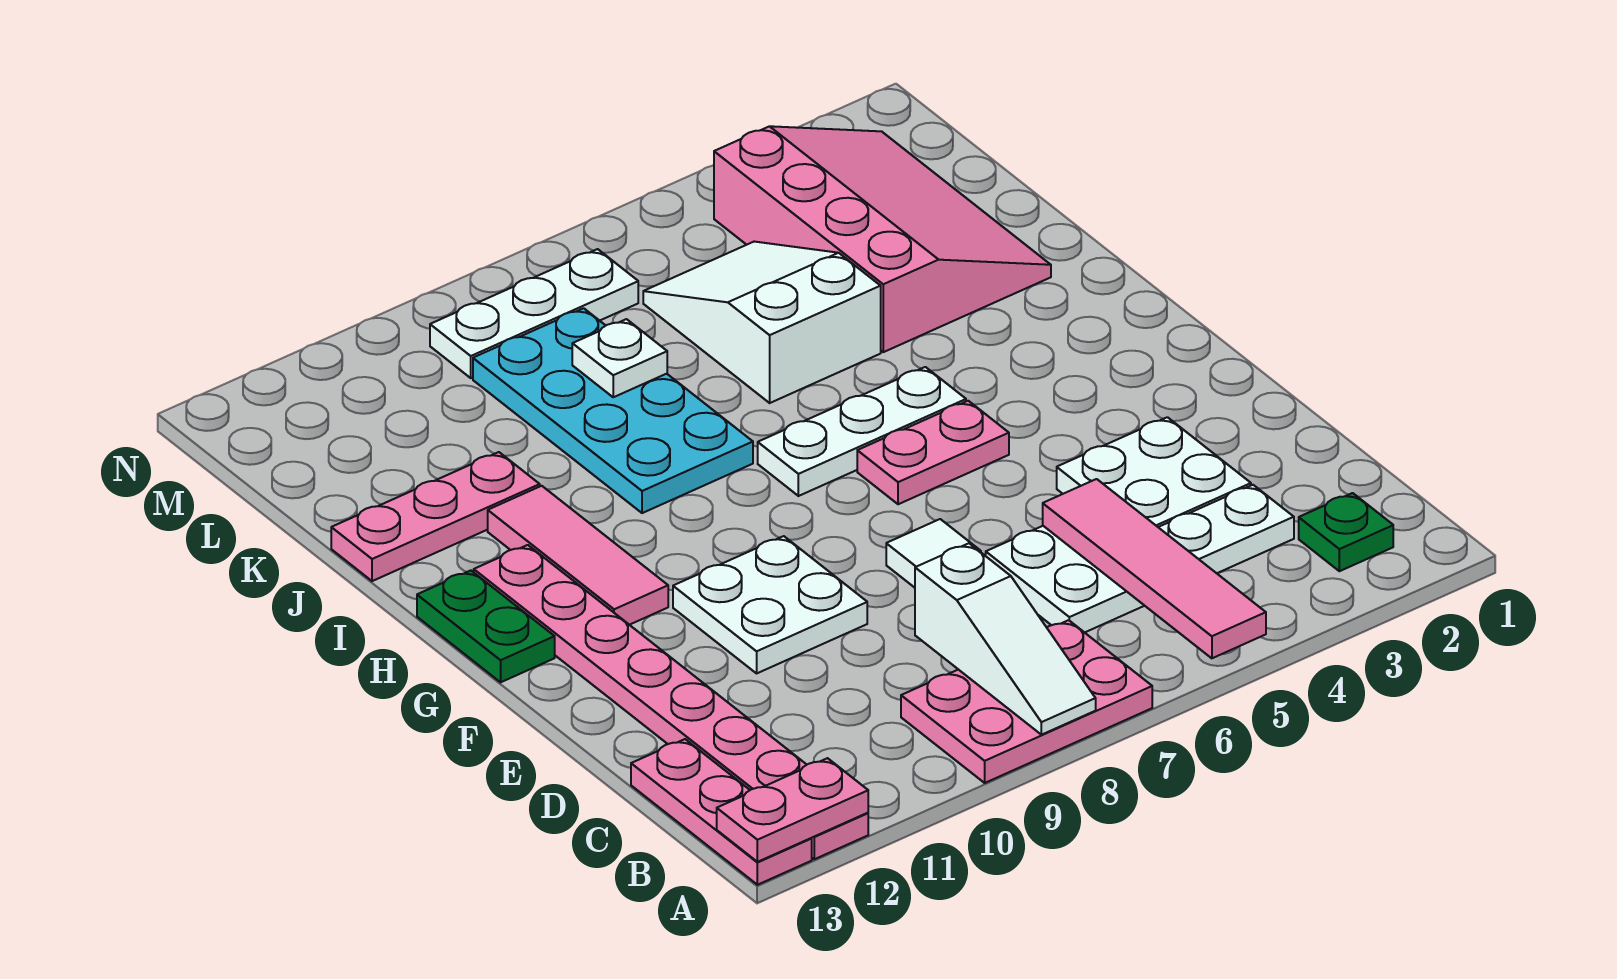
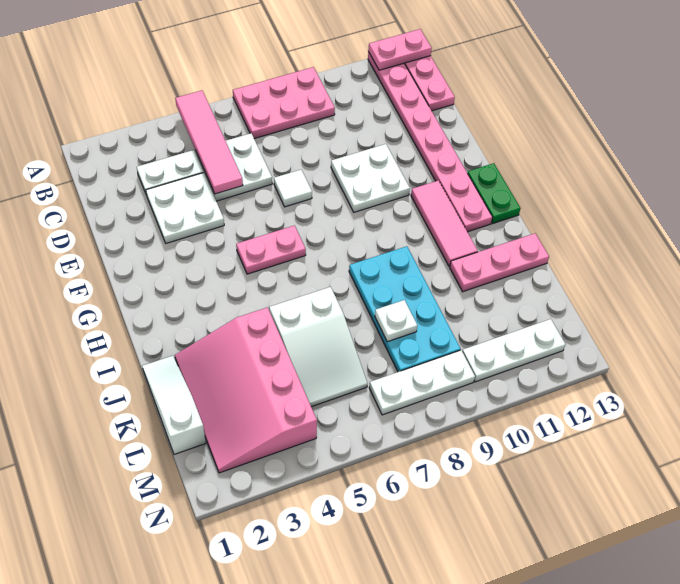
white slope A8:C8 level 2 top C -> white slope J1:L1 level 1 top L
green plate B2 level 1 -> none
white plate H5:H7 level 1 -> white plate M10:M12 level 1

